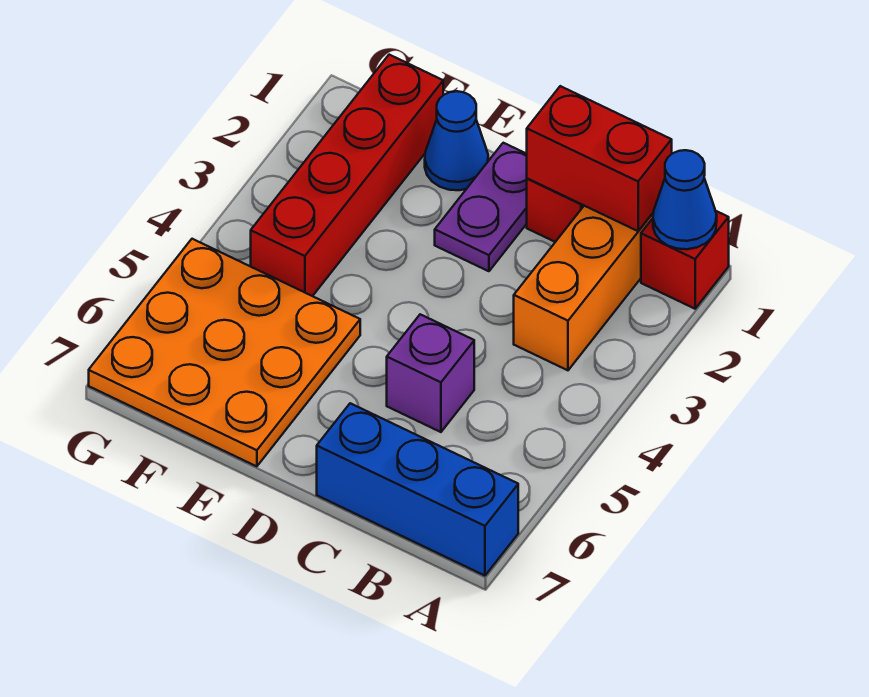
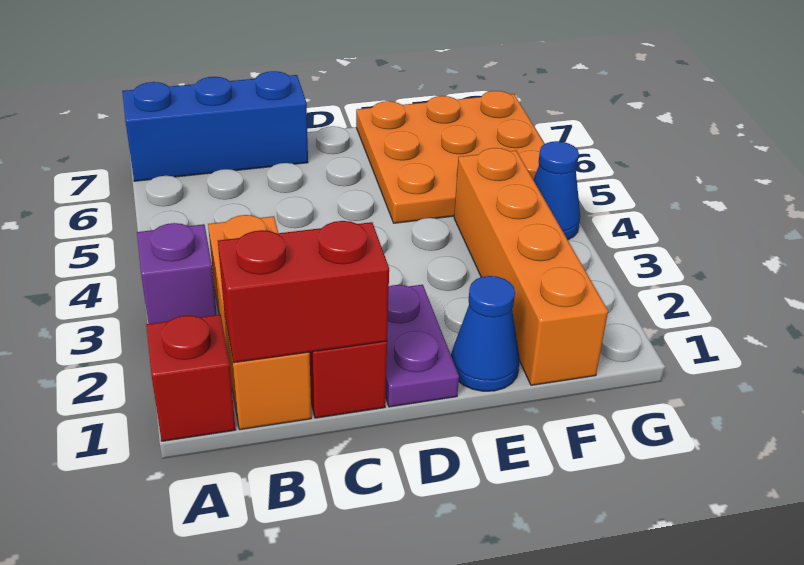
blue cone A1 level 2 -> blue cone G4 level 1
purple brick C5 level 1 -> purple brick A3 level 1
red brick F1:F4 level 1 -> orange brick F1:F4 level 1

